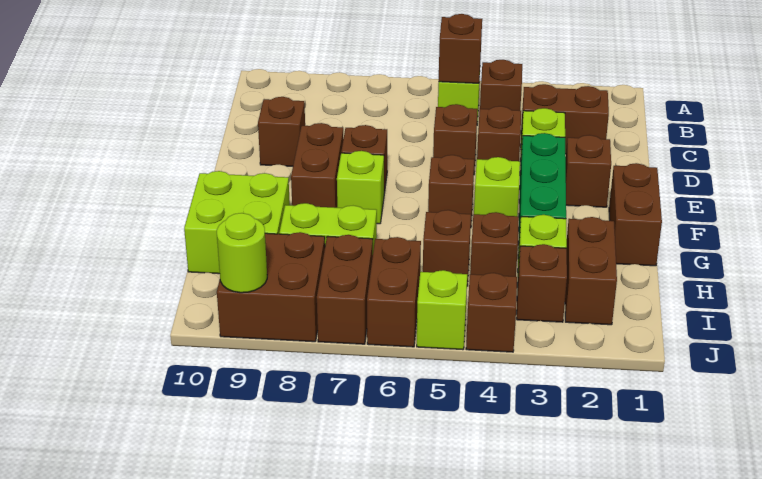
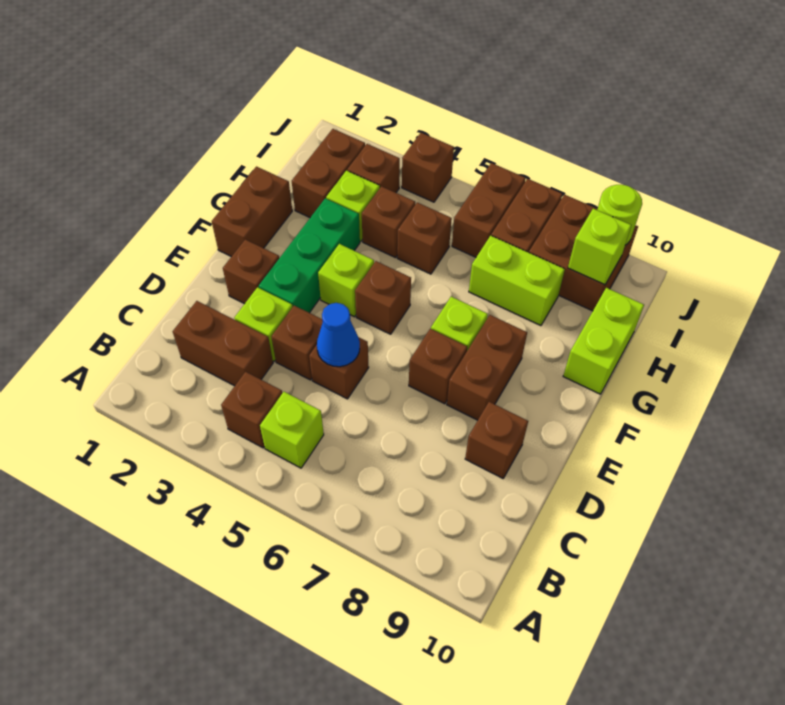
brown brick B5 level 2 -> none
none -> blue cone D5 level 2
lime brick G9:H10 level 1 -> lime brick G10:H10 level 1
lime brick J5 level 1 -> lime brick I9 level 2

